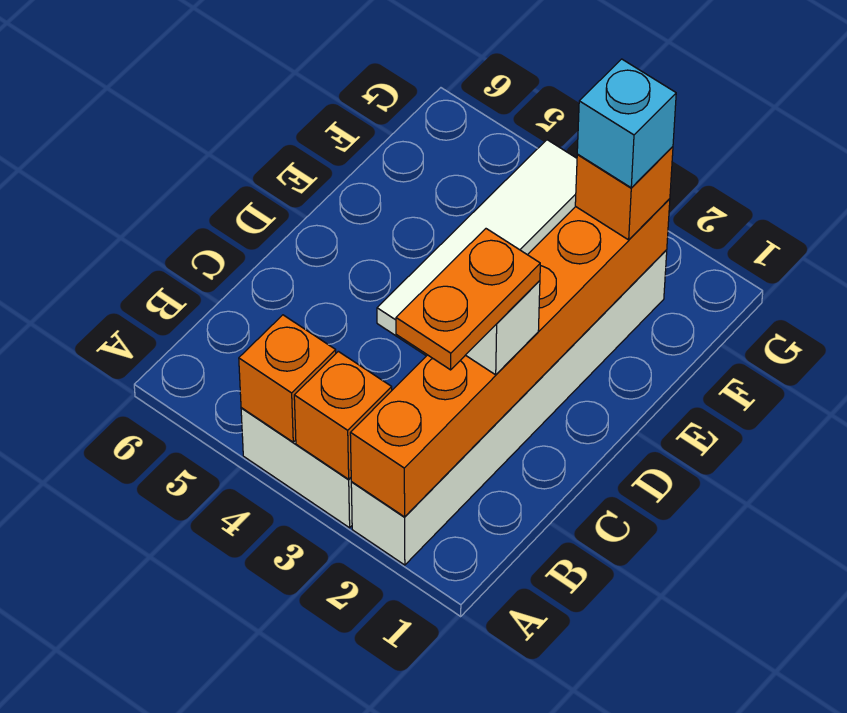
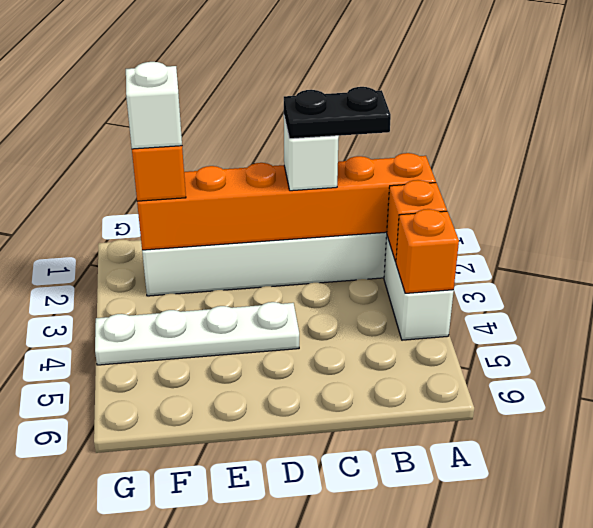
orange plate B2:C2 level 4 -> black plate B2:C2 level 4
white tile D4:G4 level 1 -> white plate D4:G4 level 1
cyan brick F2 level 4 -> white brick F2 level 4

